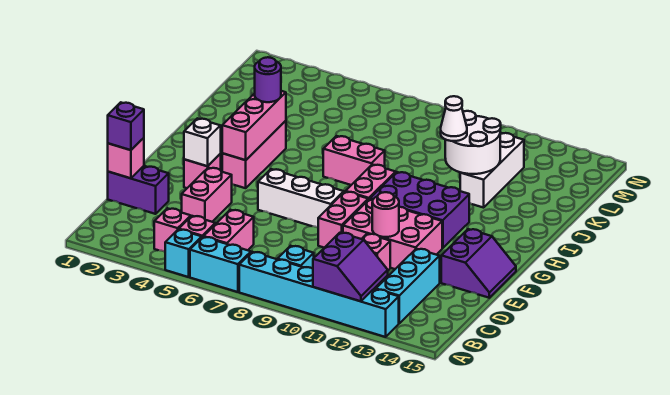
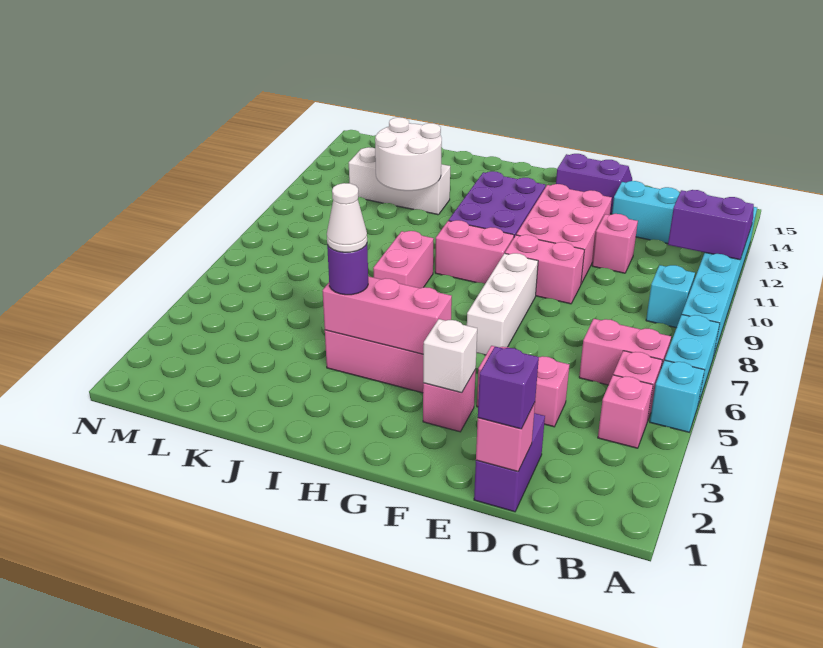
pink round brick E11 level 2 -> none
white cone J11 level 3 -> white cone I4 level 4

